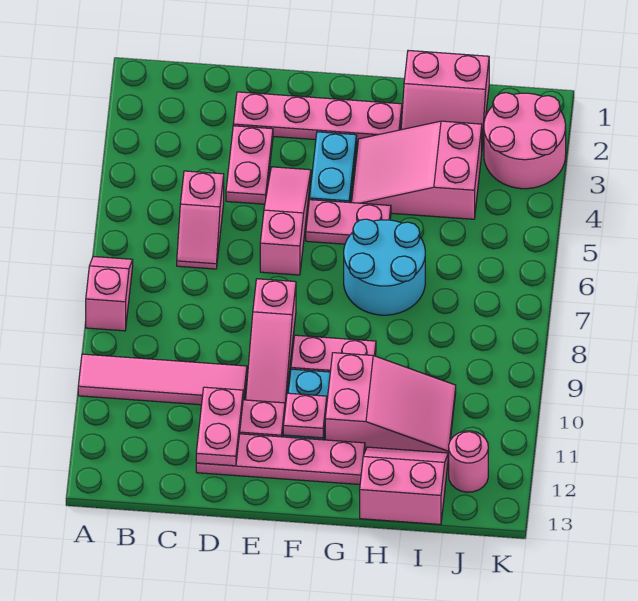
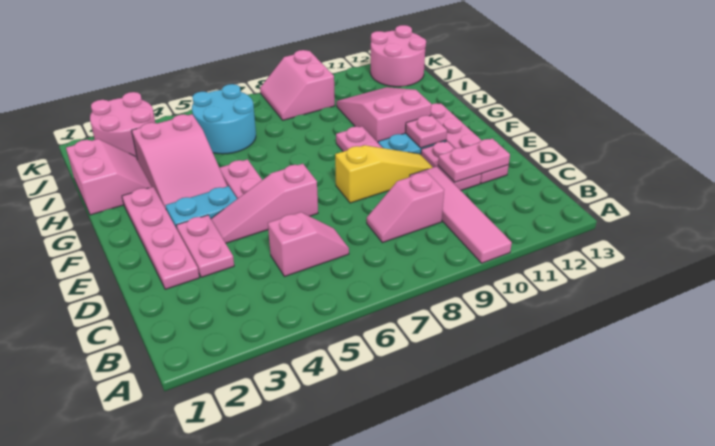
pink slope A7:A8 level 1 top 8 -> pink slope C8:C9 level 1 top 9
pink plate D3:D4 level 1 -> pink plate D3:E3 level 1
pink slope E8:E10 level 1 top 8 -> yellow slope E8:E10 level 1 top 8
cyan round brick G6:H7 level 1 -> cyan round brick I5:J6 level 1
pink slope H12:I13 level 1 top 13 -> pink slope J8:K9 level 1 top 9
pink round brick J12 level 1 -> pink round brick J12:K13 level 1

